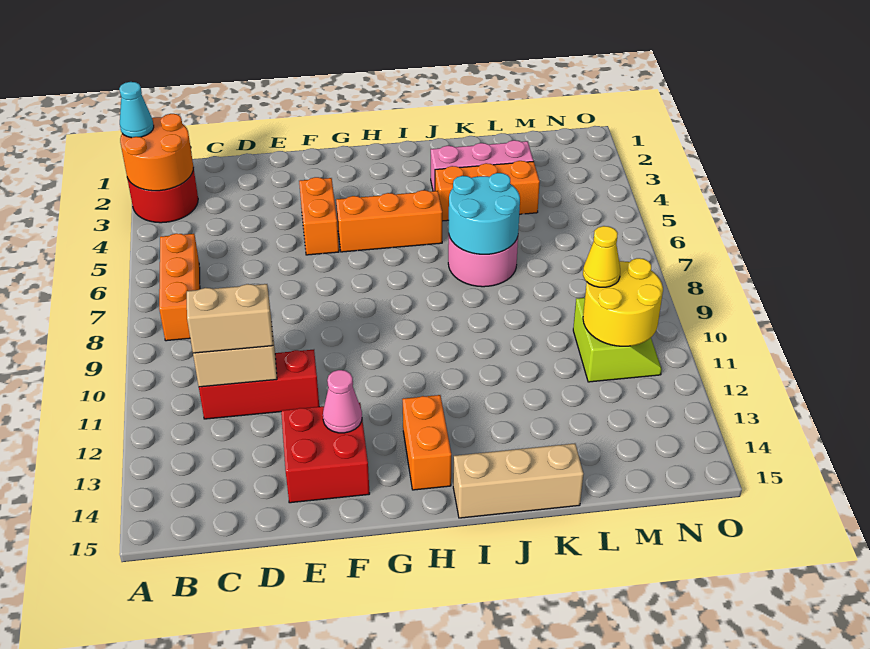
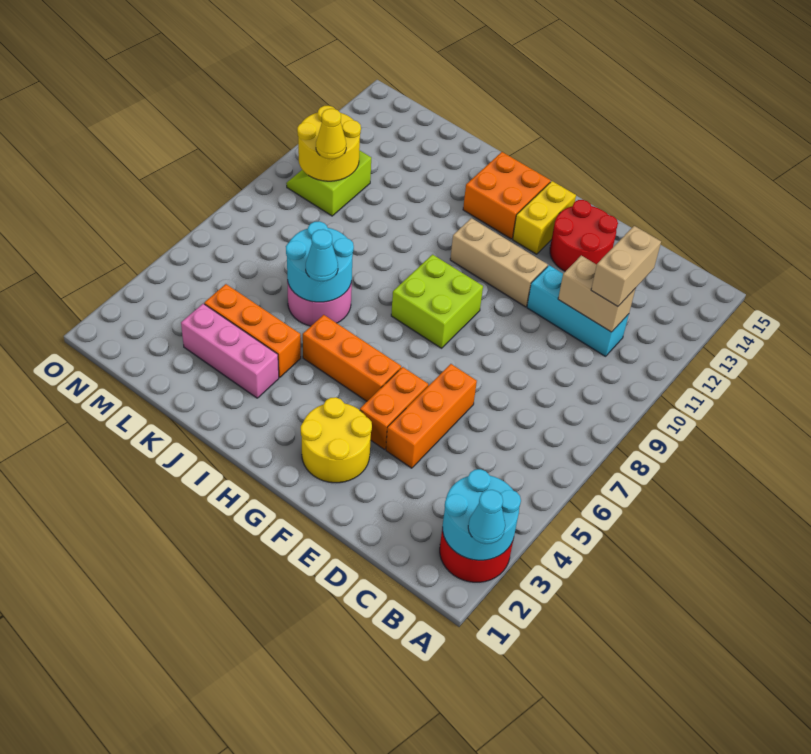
orange round brick A2:B3 level 2 -> cyan round brick A2:B3 level 2
orange brick B6:B8 level 1 -> orange brick E4:E6 level 1
red brick C11:E11 level 1 -> cyan brick C11:E11 level 1
tan brick C11:D11 level 3 -> tan brick C11:C12 level 3
red brick E13:F14 level 1 -> red round brick E13:F14 level 1
none -> yellow round brick F2:G3 level 1
pink cone F13 level 2 -> none
none -> lime brick G8:H9 level 1
none -> yellow brick G13:G14 level 1
orange brick H13:H14 level 1 -> orange brick H13:I14 level 1
tan brick I15:K15 level 1 -> tan brick F11:H11 level 1
none -> cyan cone J6 level 3

